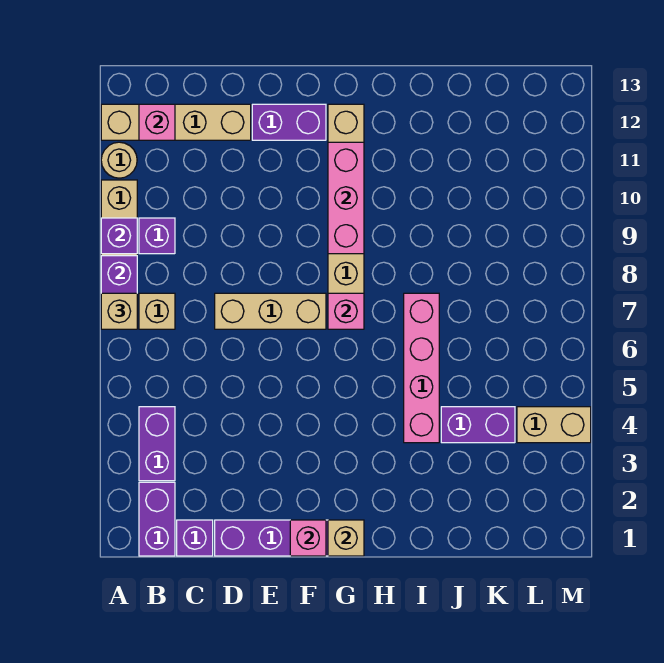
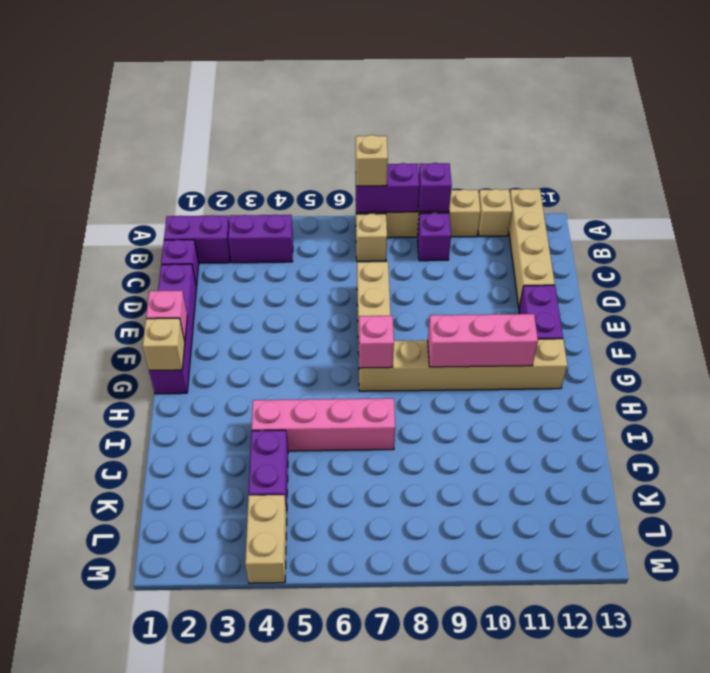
tan round brick A11 level 1 -> tan brick A11 level 1
pink brick B12 level 2 -> none

